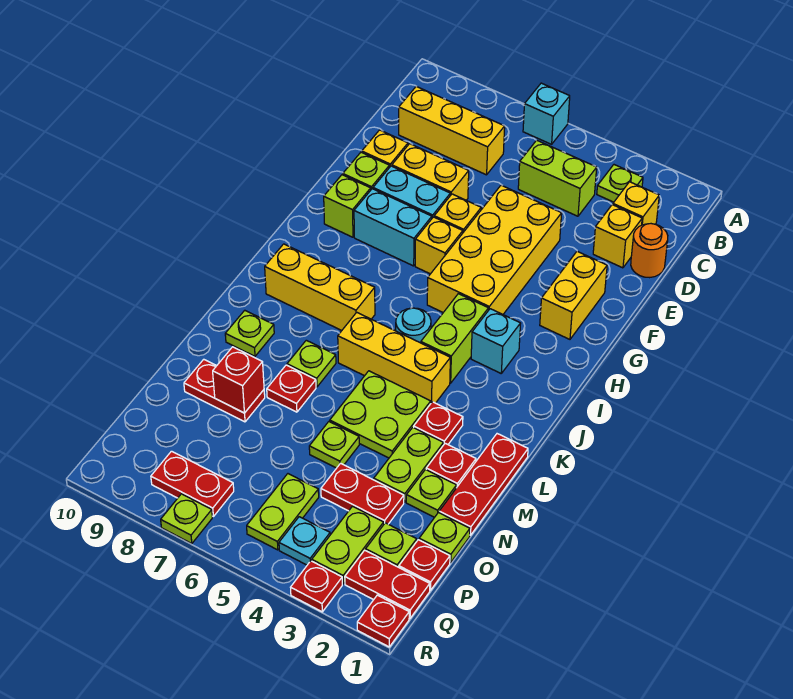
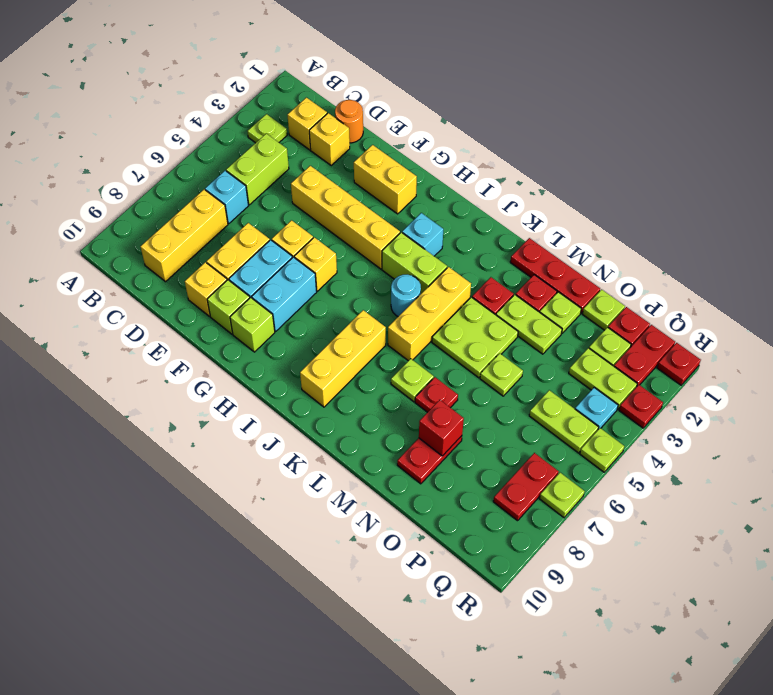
cyan brick A6 level 1 -> cyan brick C6 level 1
yellow brick E4:H5 level 1 -> yellow brick E4:H4 level 1
lime plate L9 level 1 -> lime plate R5 level 1
red plate O3:O4 level 1 -> none

